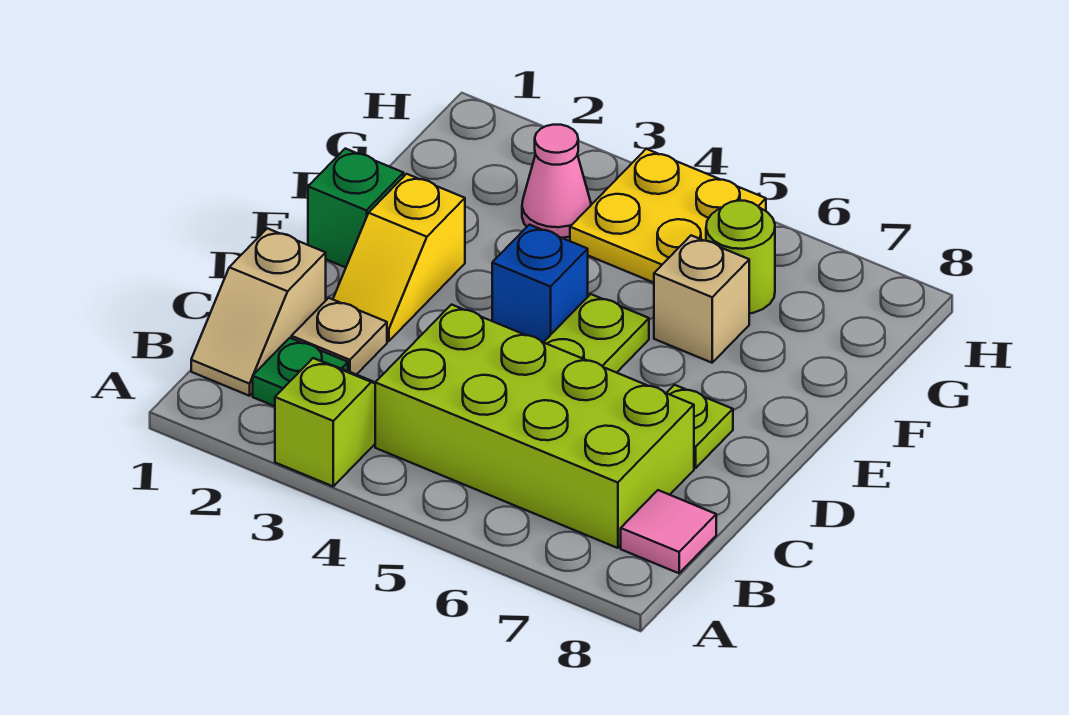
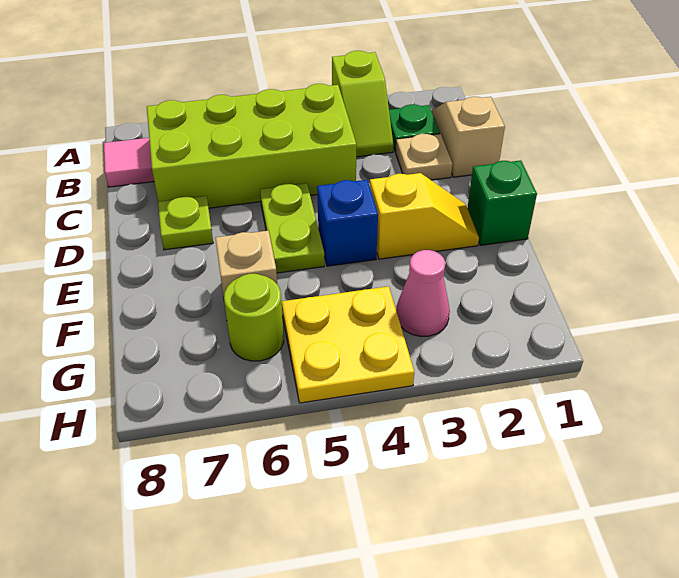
yellow slope D2:E2 level 1 top E -> yellow slope E2:E3 level 1 top 3

